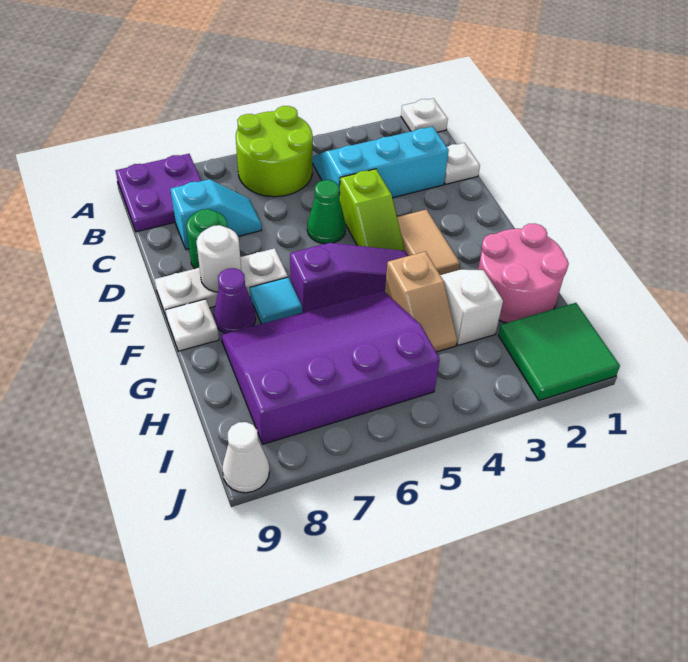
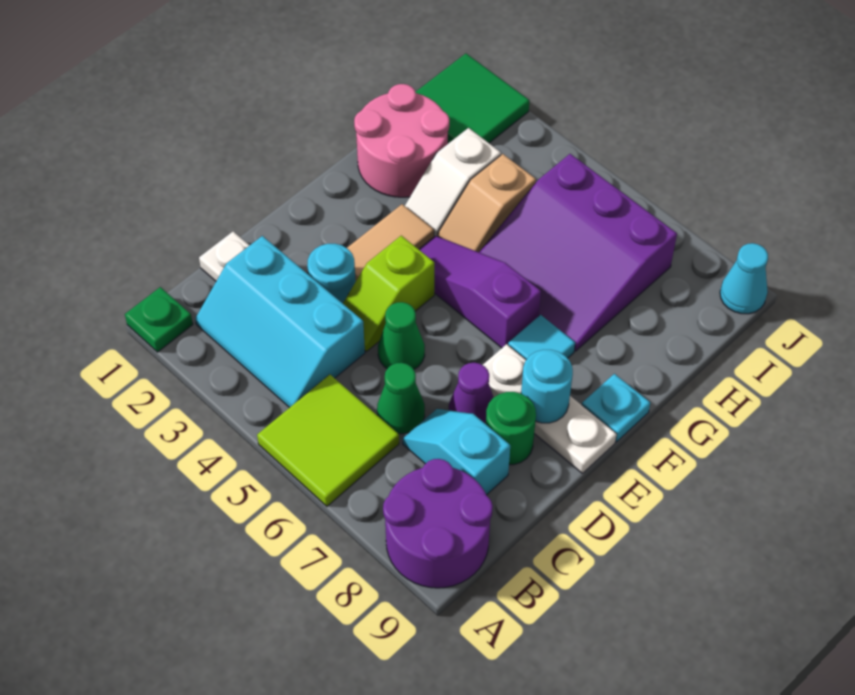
white plate A1 level 1 -> green plate A1 level 1
lime round brick A5:B6 level 1 -> lime tile A5:B6 level 1
purple plate A8:B9 level 1 -> purple round brick A8:B9 level 1
none -> green cone C6 level 1
none -> cyan round brick D3 level 1
lime slope D4:E4 level 1 top D -> lime slope D4:E4 level 1 top E
white round brick E8 level 2 -> cyan round brick E8 level 2
purple cone F8 level 1 -> purple cone D7 level 1
white plate F9 level 1 -> cyan plate F9 level 1
tan slope G4:H4 level 1 top G -> tan slope G4:H4 level 1 top H
purple slope G5:I8 level 1 top I -> purple slope G5:I7 level 1 top I
white cone J9 level 1 -> cyan cone J9 level 1

